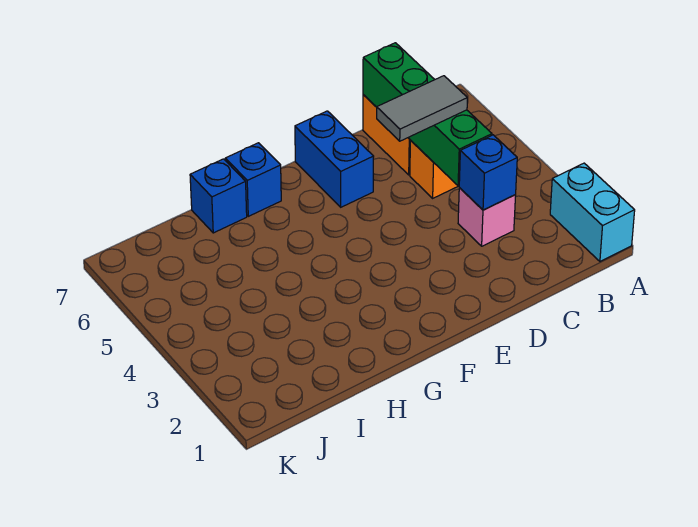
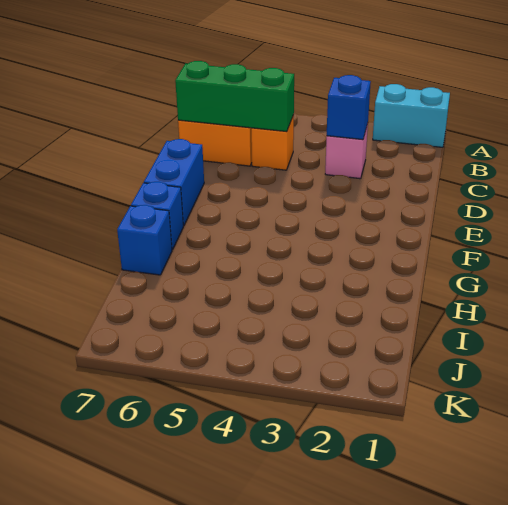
green brick C4:C7 level 2 -> green brick C5:C7 level 2
grey tile C5:D5 level 3 -> none
blue brick E6:E7 level 1 -> blue brick E7:F7 level 1

